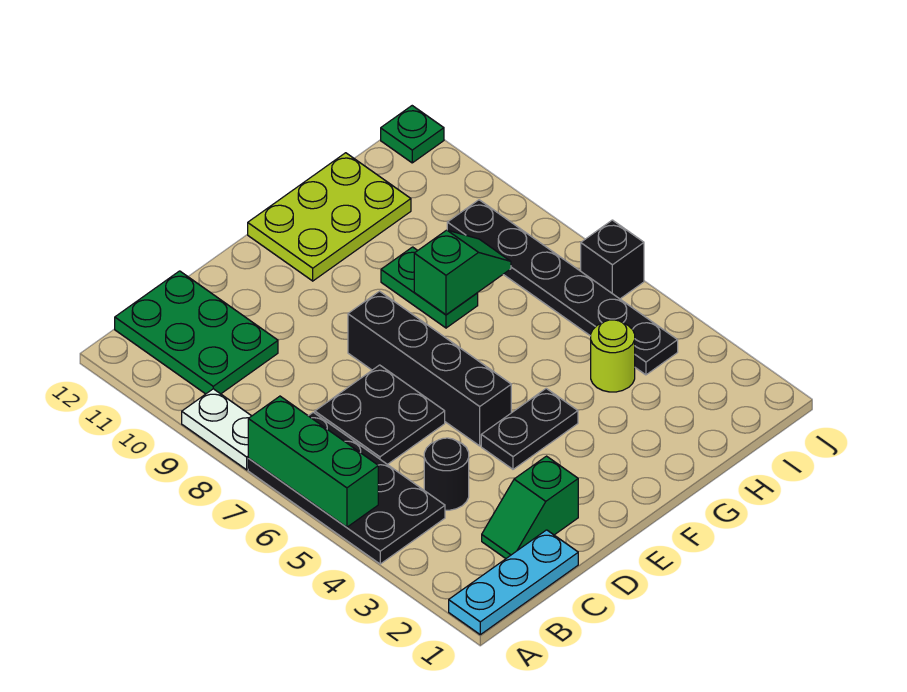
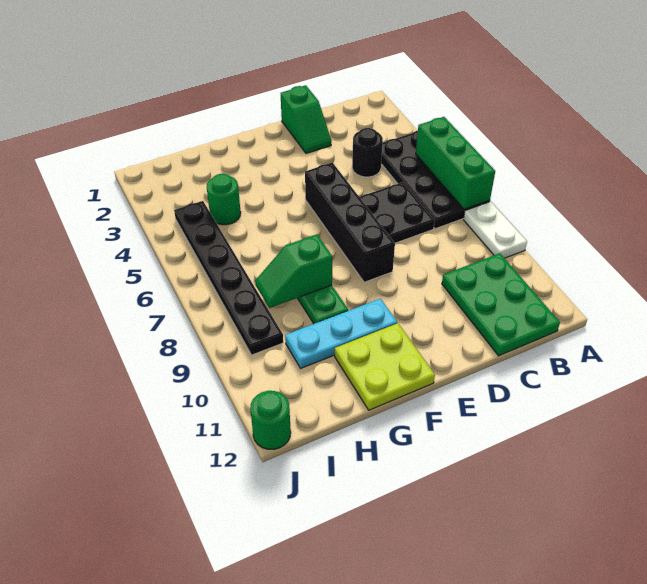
cyan plate A1:C1 level 1 -> cyan plate F10:H10 level 1
green slope C2:D2 level 1 top D -> green slope D1:D2 level 1 top 1
black plate E4:F4 level 1 -> none
lime plate F11:H12 level 1 -> lime plate F11:G12 level 1
lime round brick H4 level 1 -> green round brick H4 level 1
black brick J6 level 1 -> none
green plate J12 level 1 -> green round brick J12 level 1

